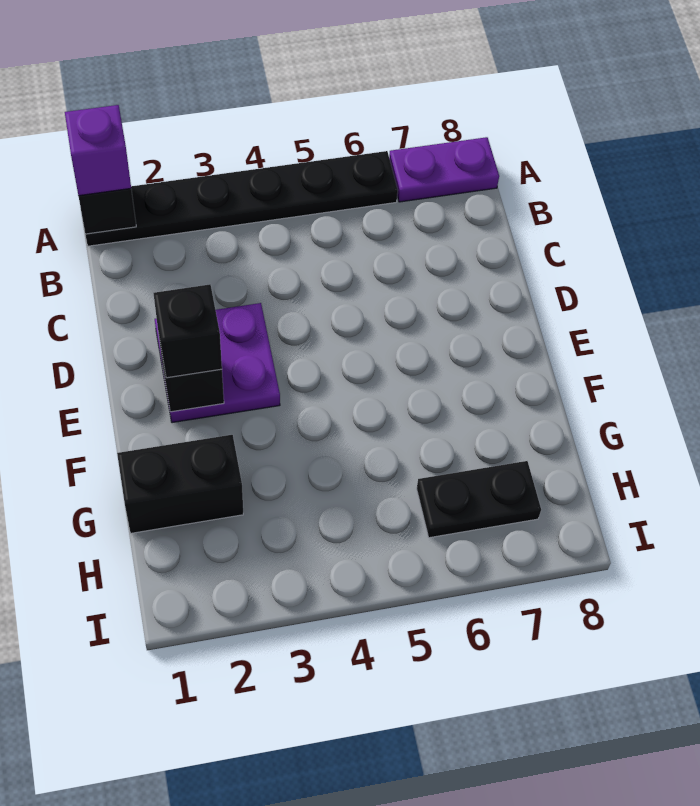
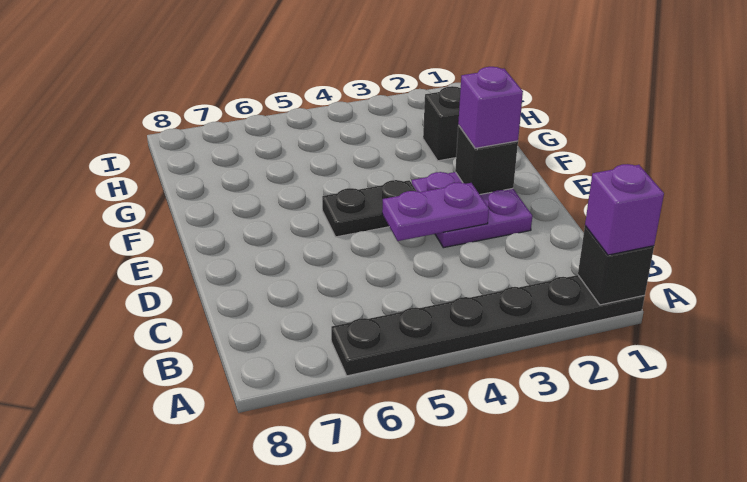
purple plate A7:A8 level 1 -> purple plate D3:D4 level 2
black brick E2 level 3 -> purple brick E2 level 3
black plate H6:H7 level 1 -> black plate E4:E5 level 1

